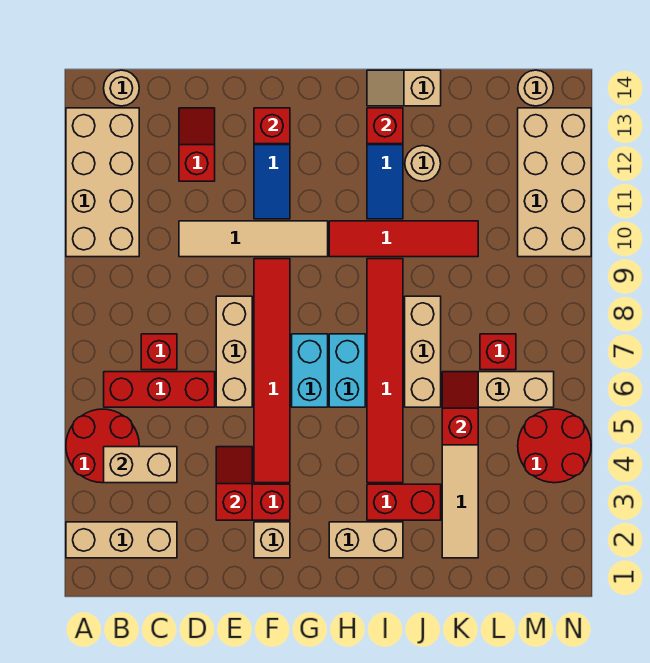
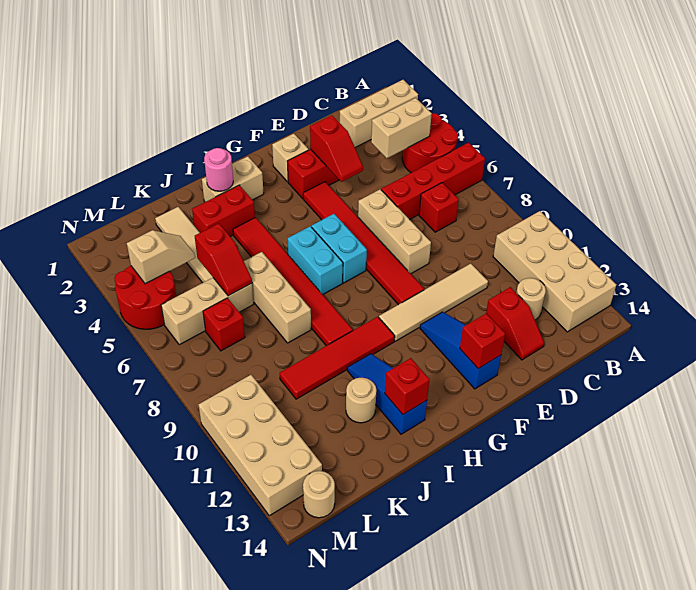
red brick B6:D6 level 1 -> red brick A6:D6 level 1
tan round brick B14 level 1 -> tan round brick C12 level 1
none -> pink round brick I2 level 2
tan slope I14:J14 level 1 top J -> tan slope L4:M4 level 2 top M

